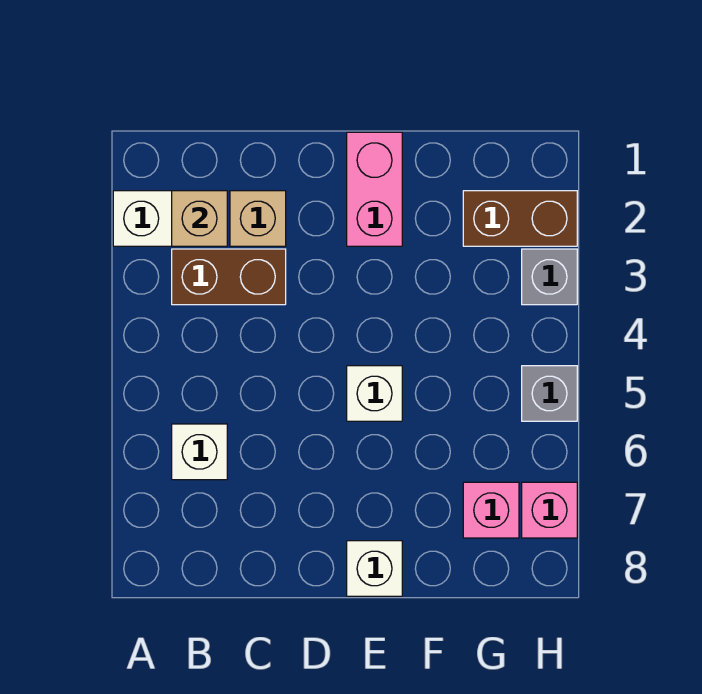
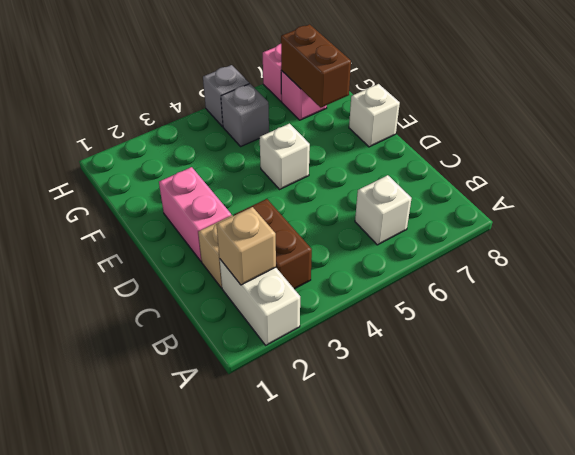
pink brick E1:E2 level 1 -> pink brick D2:E2 level 1
brown brick G2:H2 level 1 -> brown brick F7:G7 level 2
grey brick H3 level 1 -> grey brick G5 level 1

